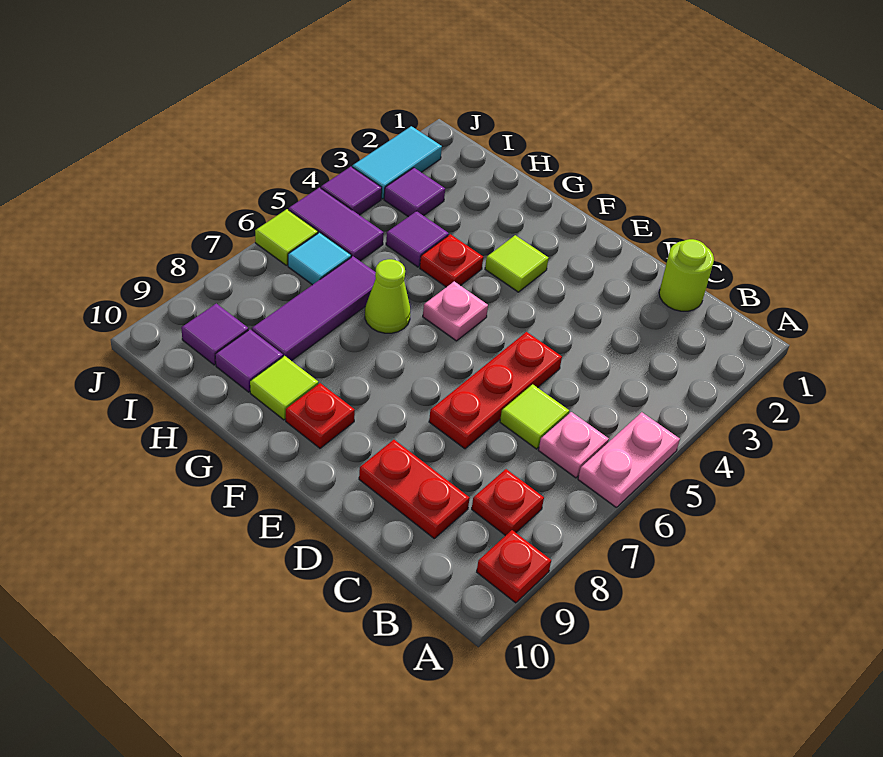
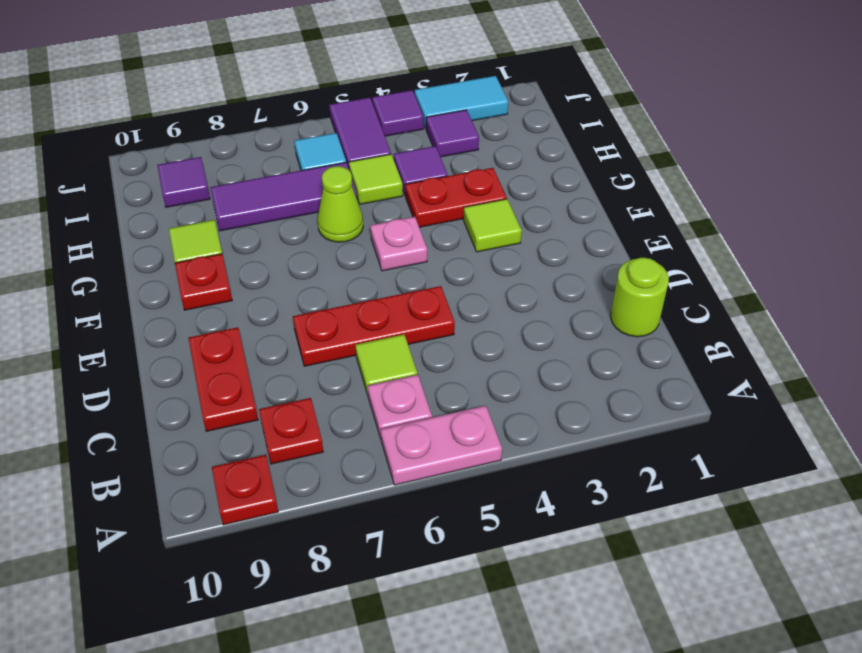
red plate G4 level 1 -> red plate G3:G4 level 1
purple tile H9 level 1 -> none
lime tile J6 level 1 -> lime tile H5 level 1

